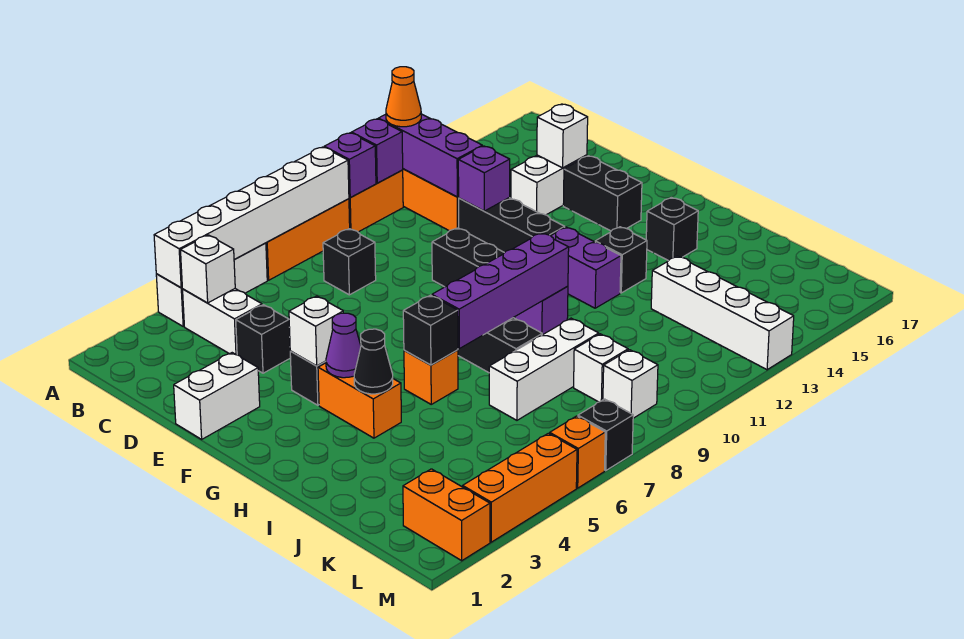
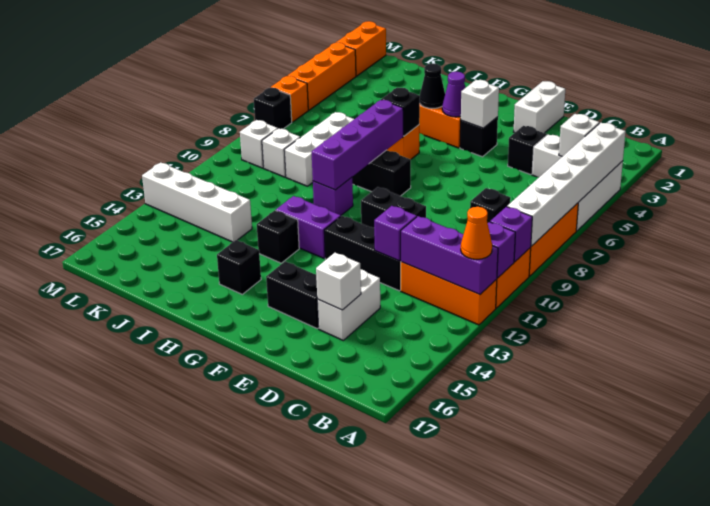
orange brick L2:M2 level 1 -> orange brick M1:M2 level 1

